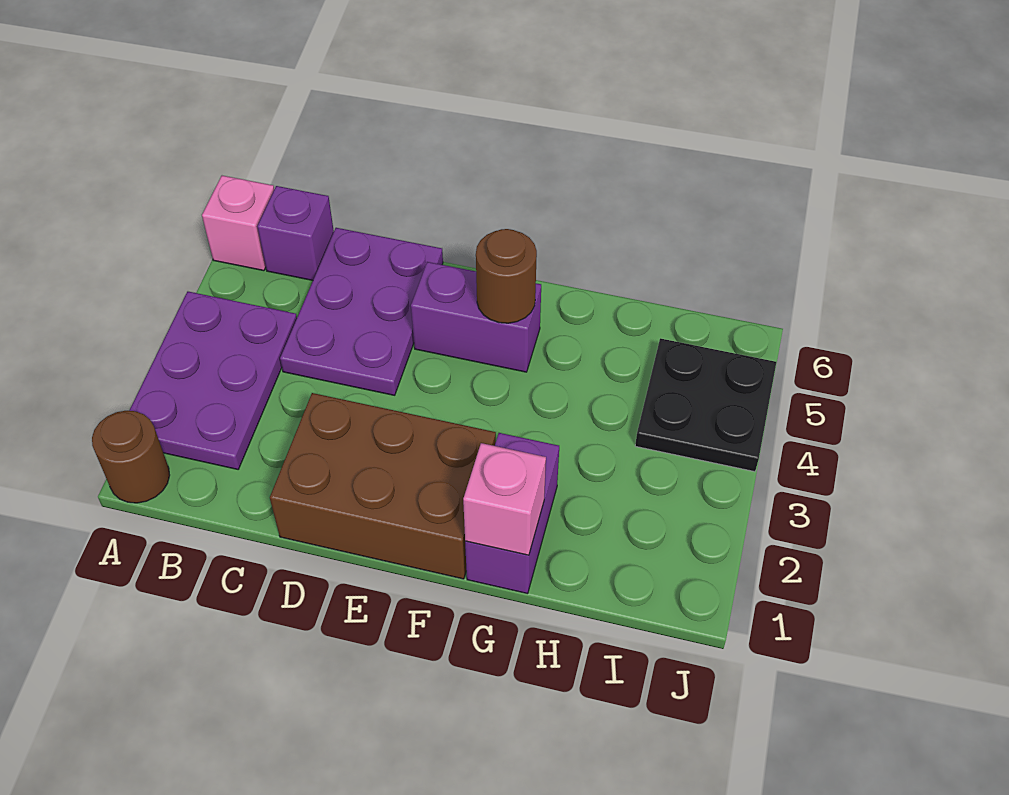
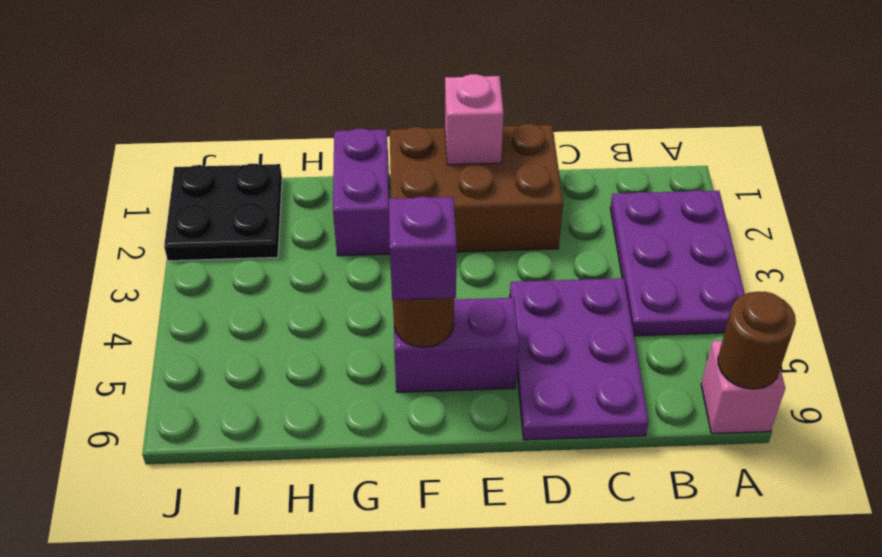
brown round brick A1 level 1 -> brown round brick A6 level 2
purple brick B6 level 1 -> purple brick F5 level 3
pink brick G1 level 2 -> pink brick E1 level 2
black plate I4:J5 level 1 -> black plate I1:J2 level 1

